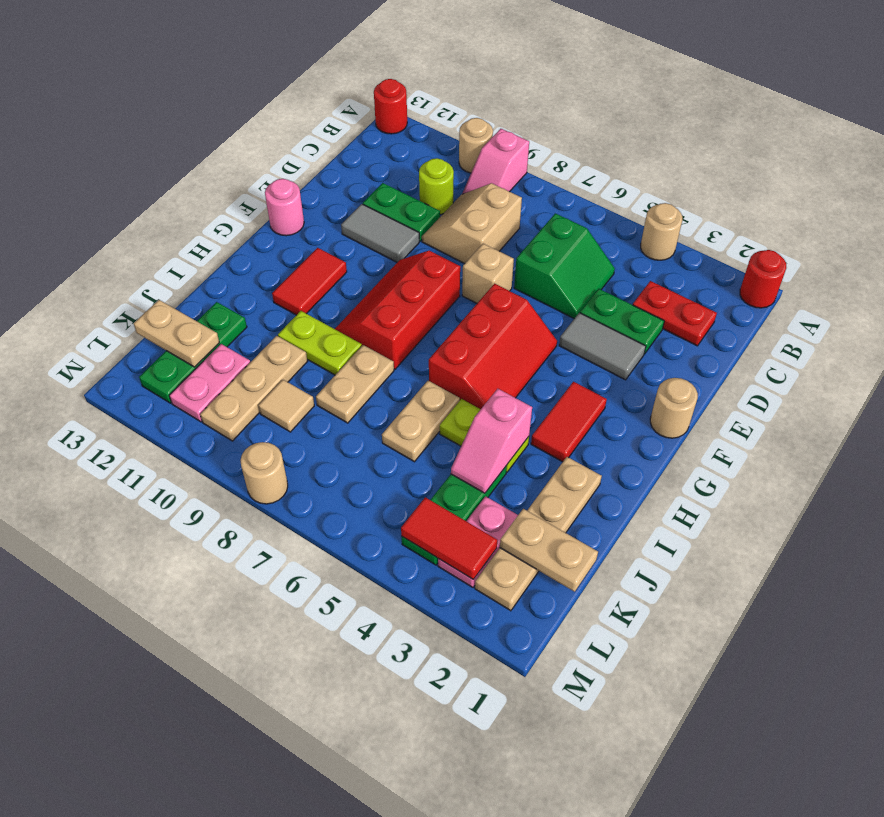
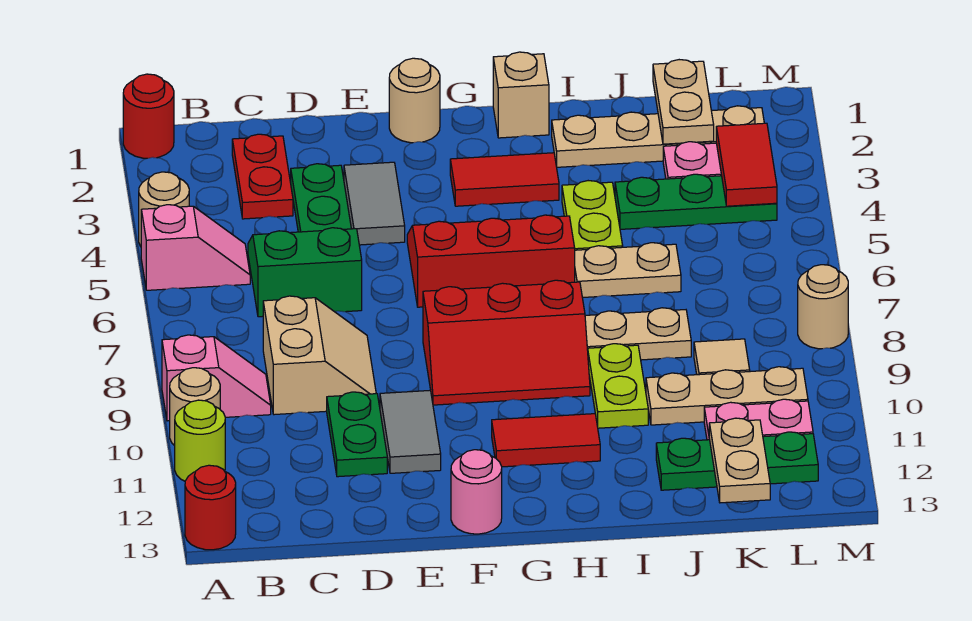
tan slope C8:D9 level 1 top 8 -> tan slope C8:D9 level 1 top C
lime round brick C10 level 1 -> lime round brick A11 level 1
tan brick E7 level 1 -> tan brick H1 level 1
pink slope I4:J4 level 2 top I -> pink slope A5:B5 level 1 top A

